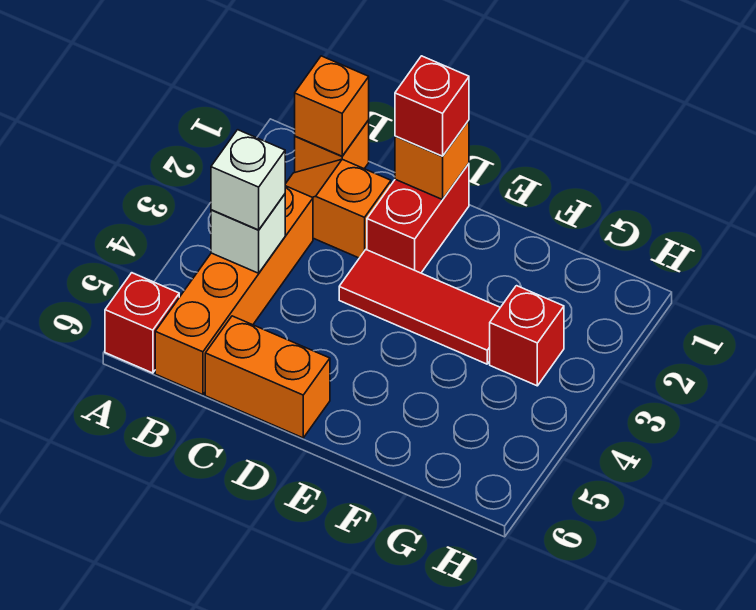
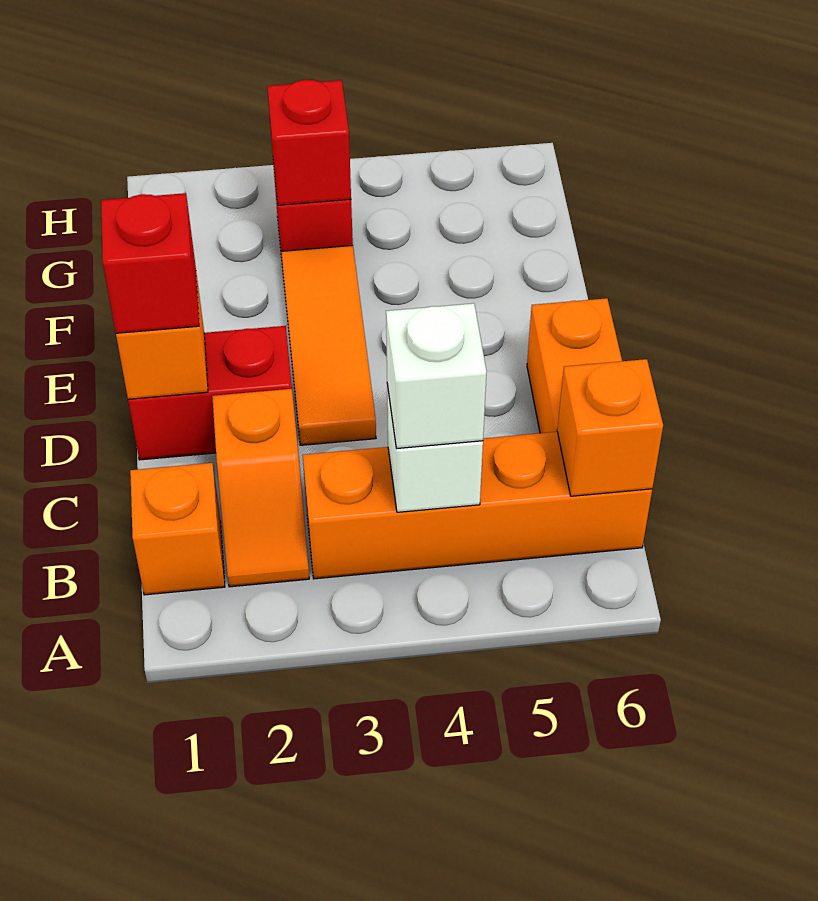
red brick A6 level 1 -> red brick G3 level 2
orange brick B1 level 2 -> orange brick B6 level 2
red tile D3:F3 level 1 -> orange tile D3:F3 level 1

